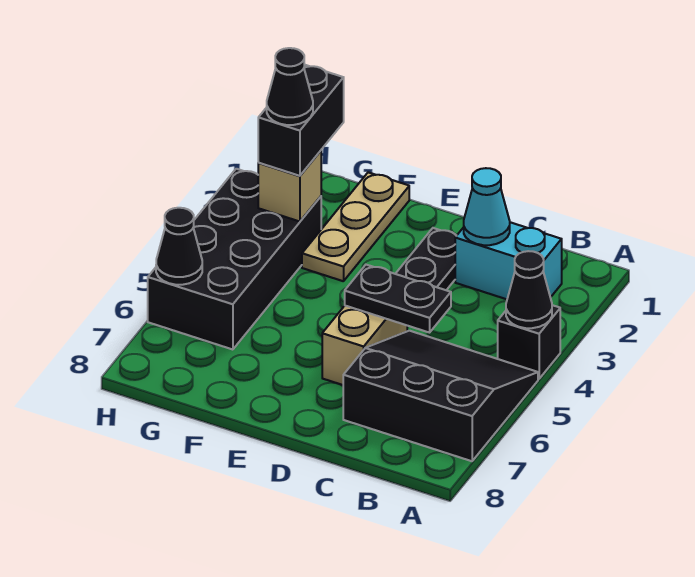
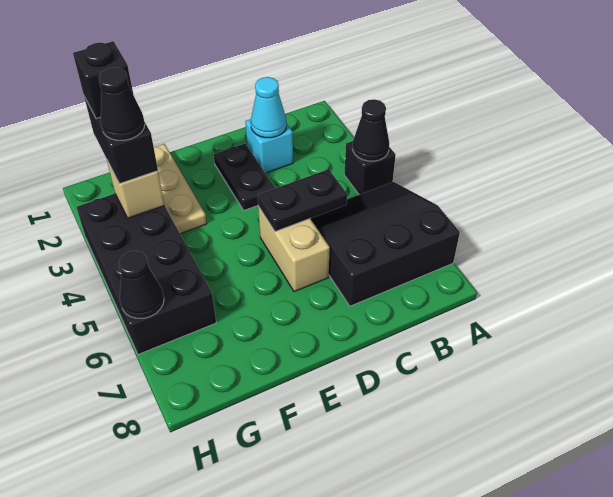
cyan brick B2:C2 level 1 -> cyan brick C2 level 1
none -> black brick G2 level 4

